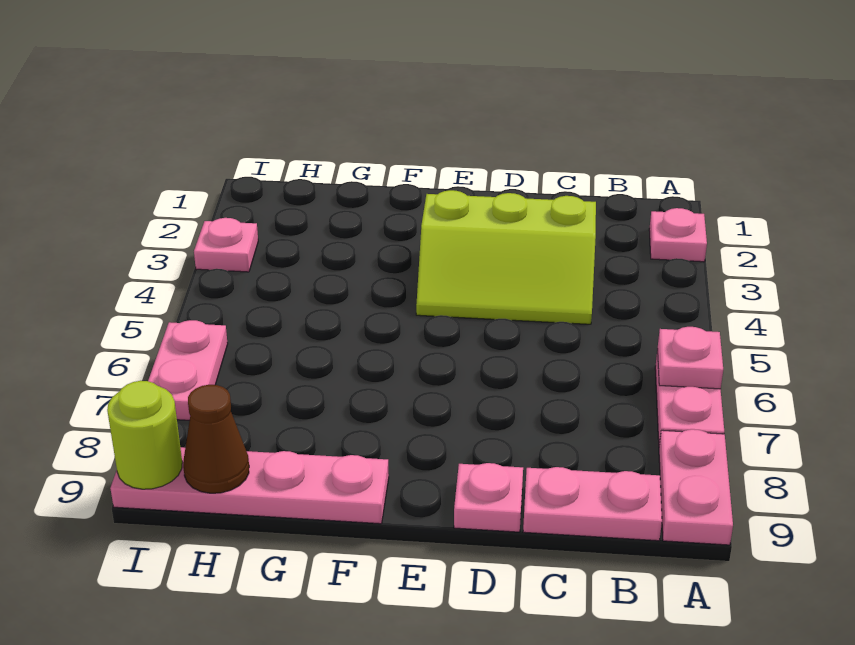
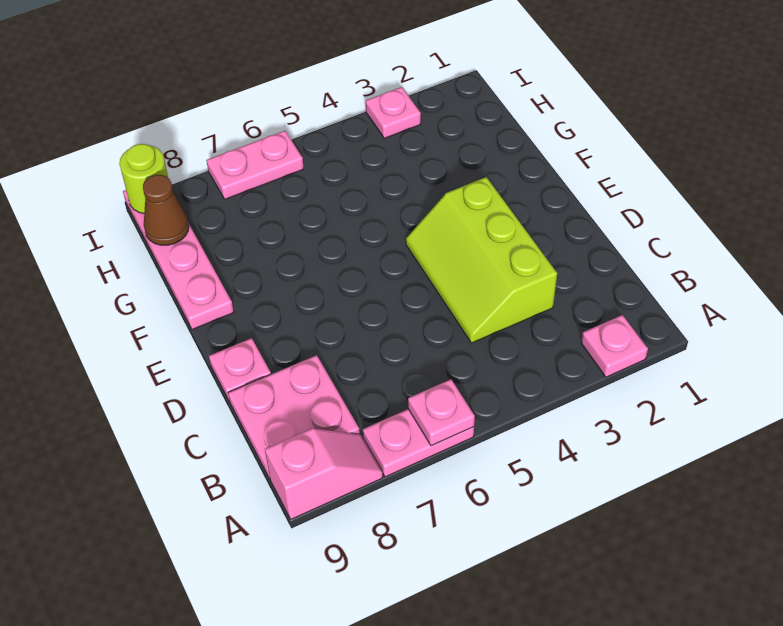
pink plate A8:A9 level 1 -> pink slope A8:A9 level 1 top 9
pink plate B9:C9 level 1 -> pink plate B8:C9 level 1

